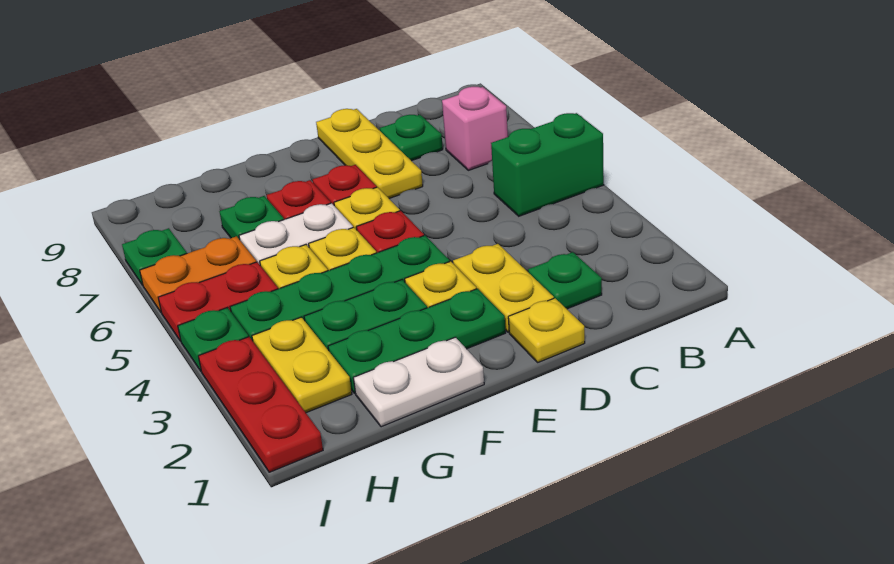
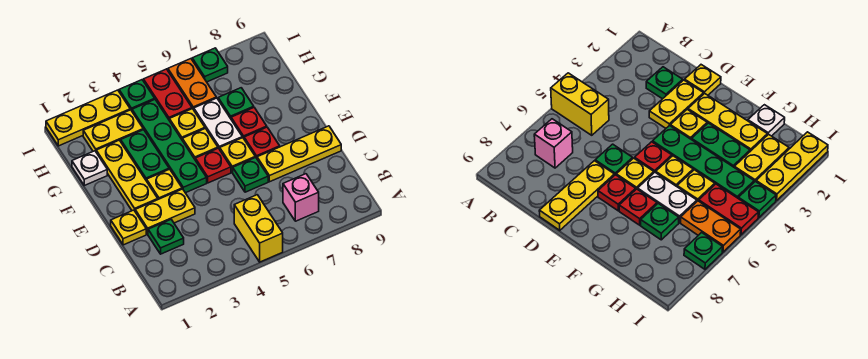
green brick A5:B5 level 1 -> yellow brick A5:B5 level 1
green plate C8 level 1 -> green plate D6 level 1
green plate E2:G2 level 1 -> yellow plate E2:G2 level 1
white plate F1:G1 level 1 -> white plate G1 level 1
red plate I1:I3 level 1 -> yellow plate I1:I3 level 1

